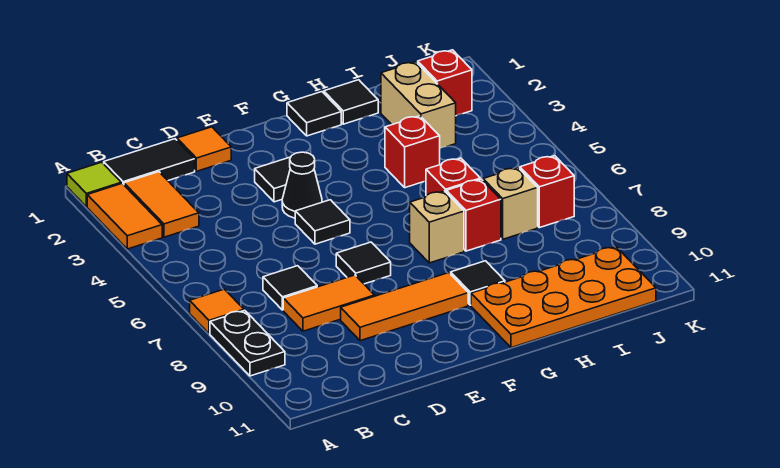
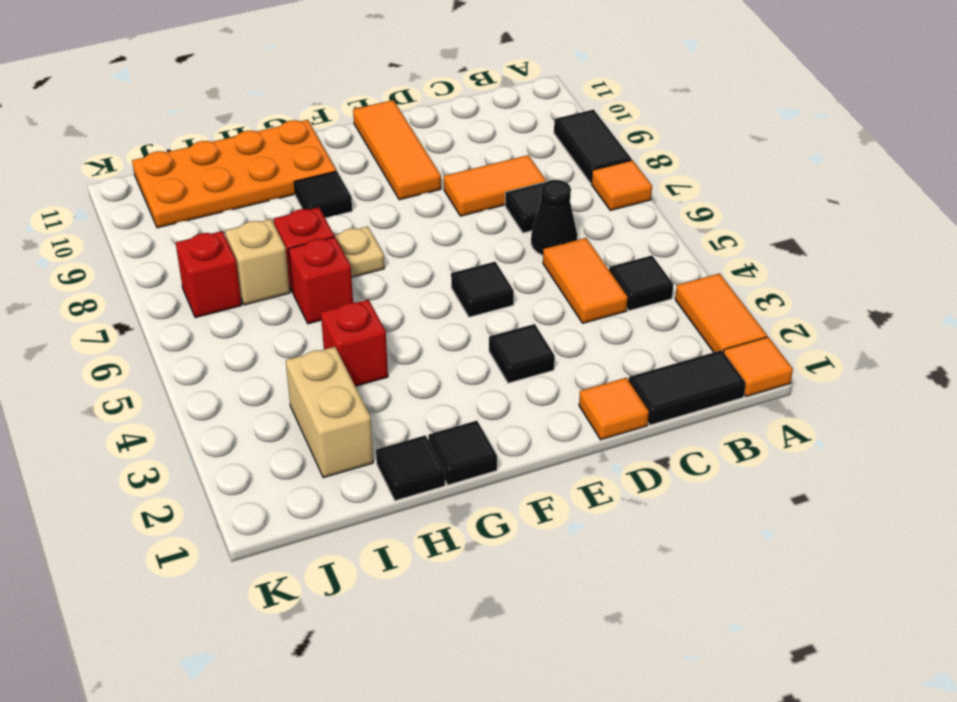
lime tile A1 level 1 -> orange tile A1 level 1
black plate A8:A9 level 1 -> black tile A8:A9 level 1
orange tile B2:B3 level 1 -> orange tile C4:C5 level 1
orange tile D9:F9 level 1 -> orange tile E9:E11 level 1
black cone E4 level 1 -> black cone C6 level 1
black tile E7 level 1 -> black tile B4 level 1
tan brick G7 level 1 -> tan plate G7 level 1
red brick J2 level 1 -> none

